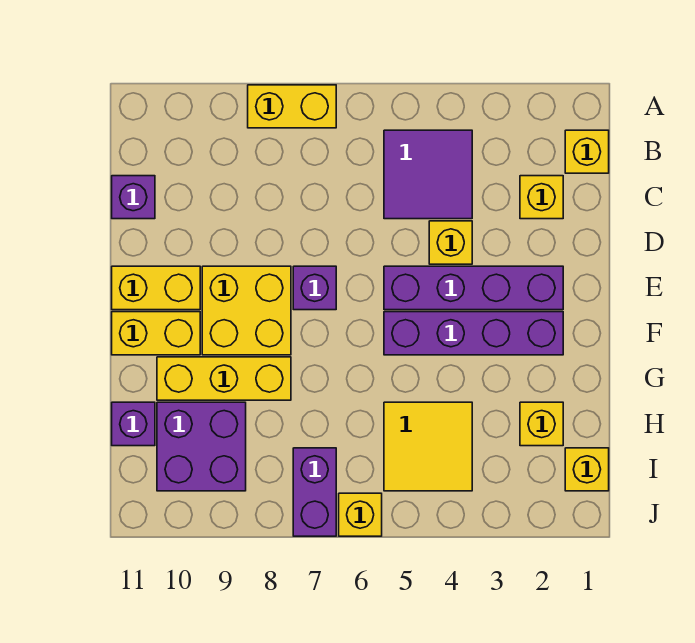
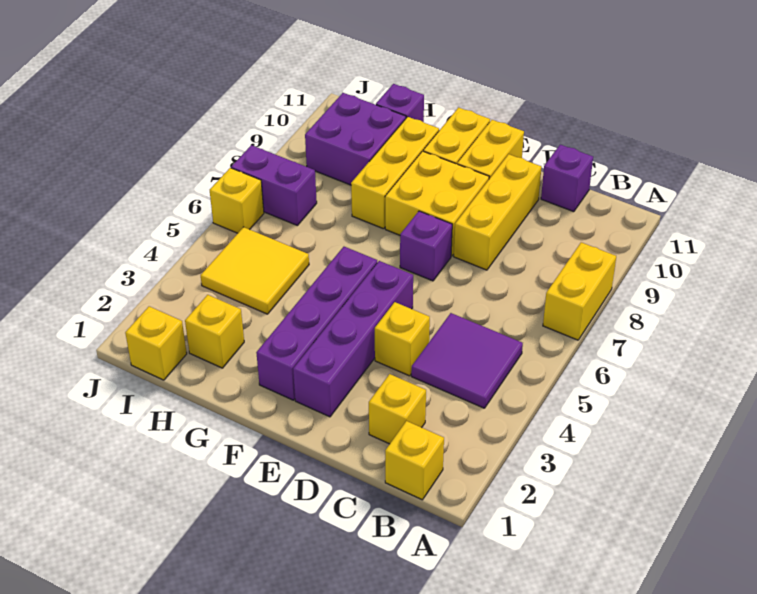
none -> yellow brick D8:D10 level 1

